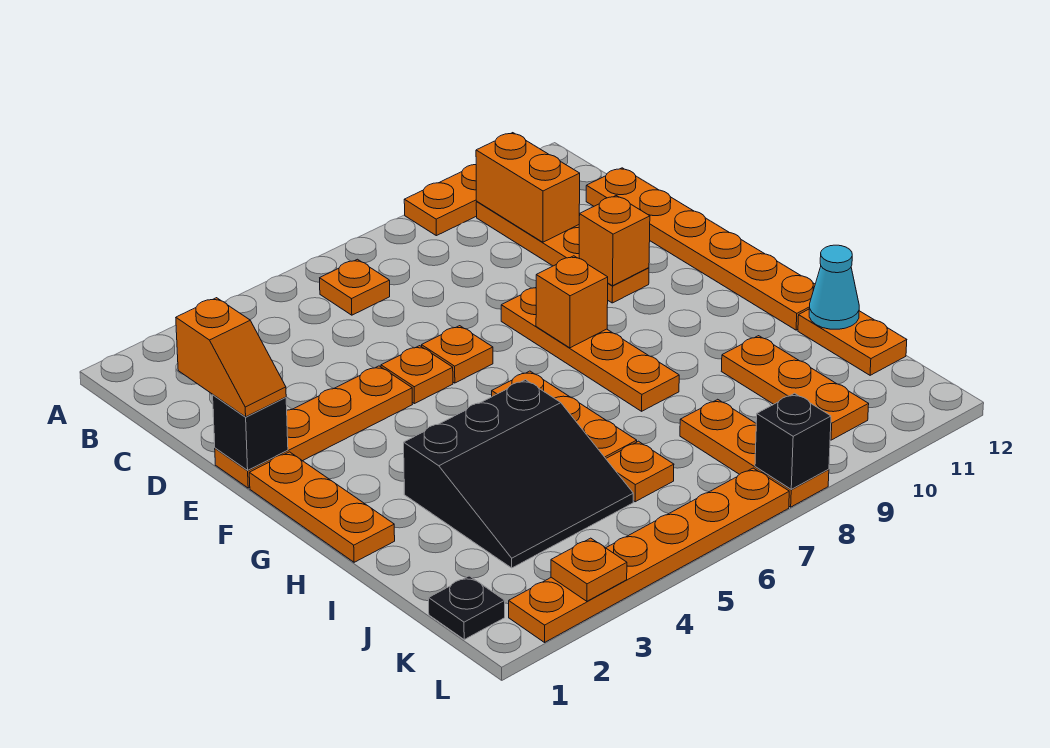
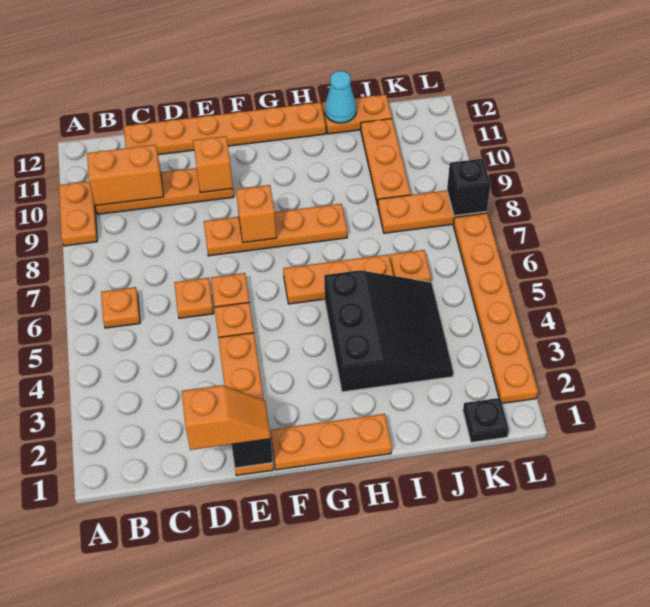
orange plate I10:K10 level 1 -> orange plate J9:J11 level 1
orange plate L3 level 2 -> orange plate D6 level 1

